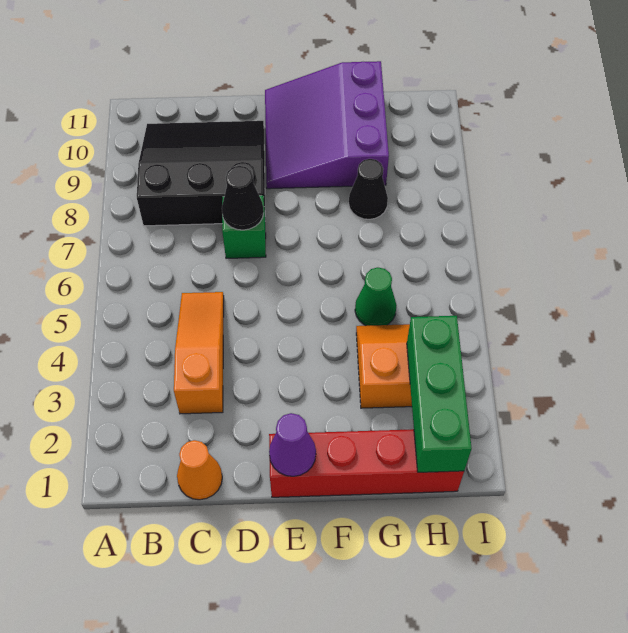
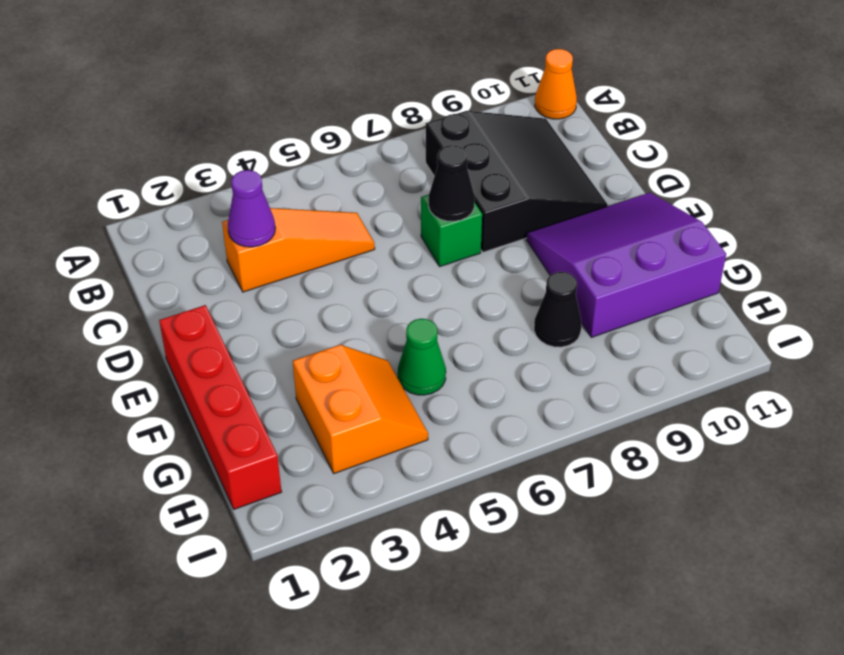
orange cone C1 level 1 -> orange cone A11 level 1
purple cone E1 level 2 -> purple cone C3 level 2
green brick H1:H3 level 2 -> none

